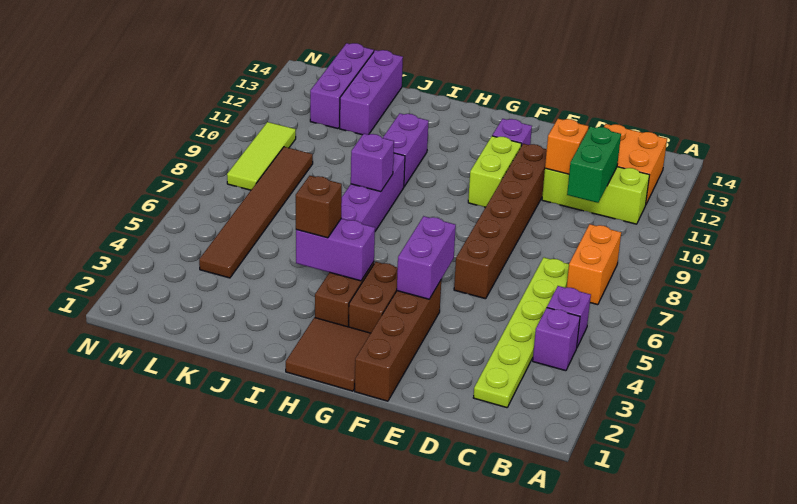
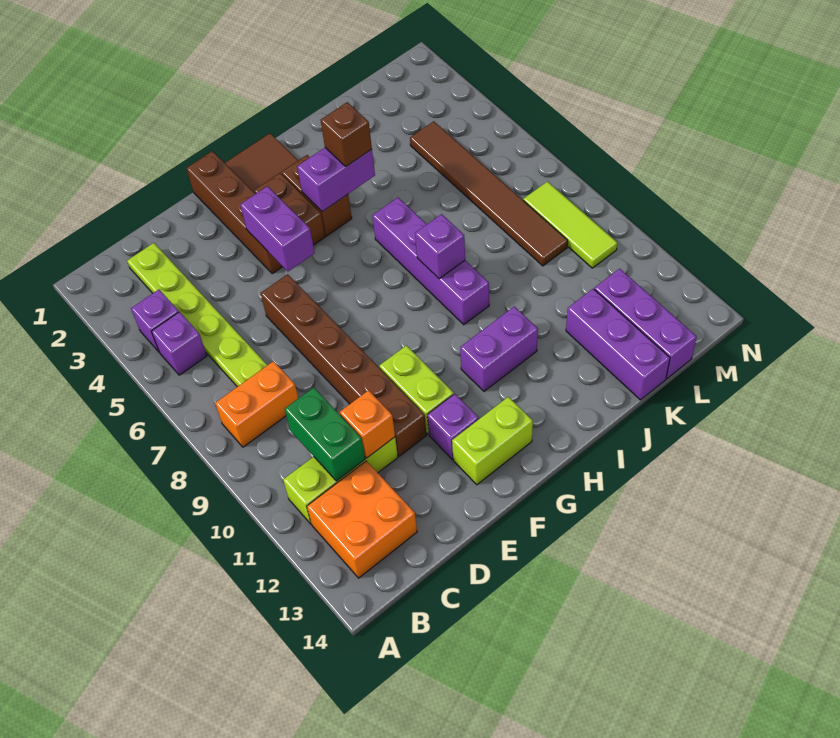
orange brick B7:B8 level 1 -> orange brick B8:C8 level 1
none -> lime brick F13:G13 level 1
purple brick I10:I11 level 1 -> purple brick H11:I11 level 1

